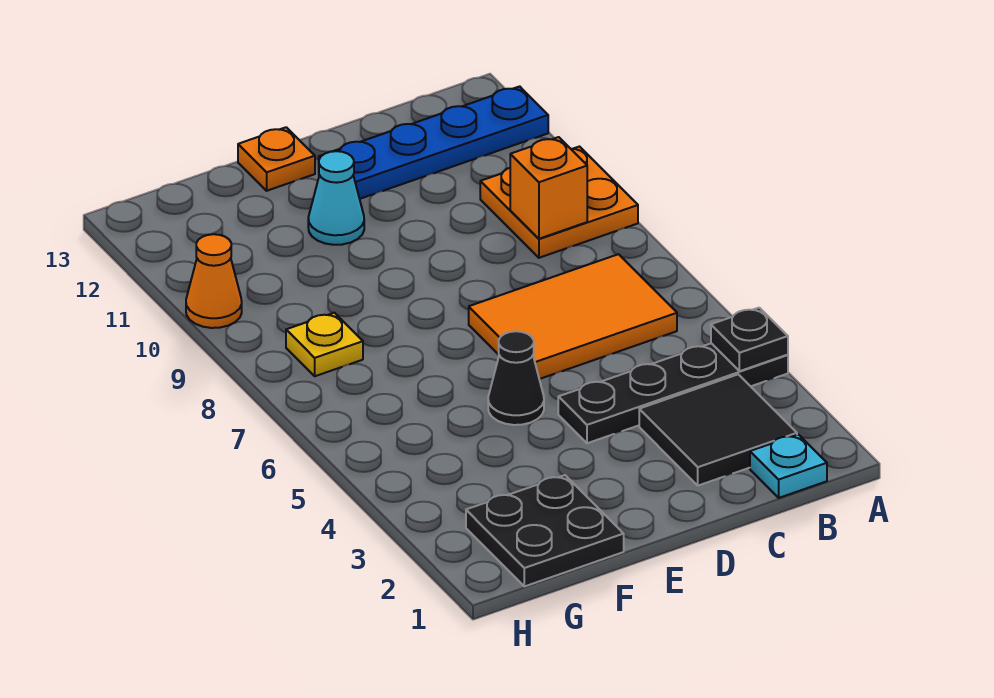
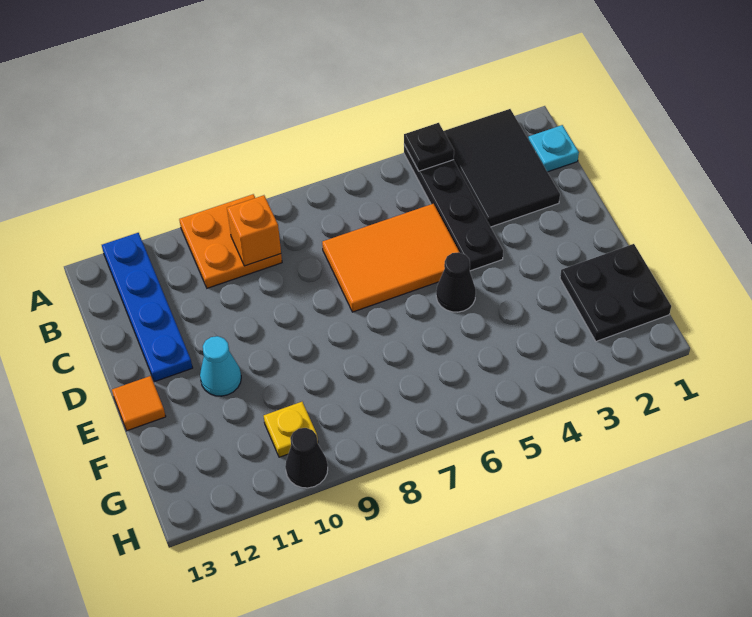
black tile B2:C3 level 1 -> black tile A2:C3 level 1
orange tile B6:D7 level 1 -> orange tile C5:D7 level 1
orange plate E13 level 1 -> orange tile E13 level 1
yellow plate G8 level 1 -> yellow plate G10 level 1
orange cone H10 level 1 -> black cone H10 level 1

